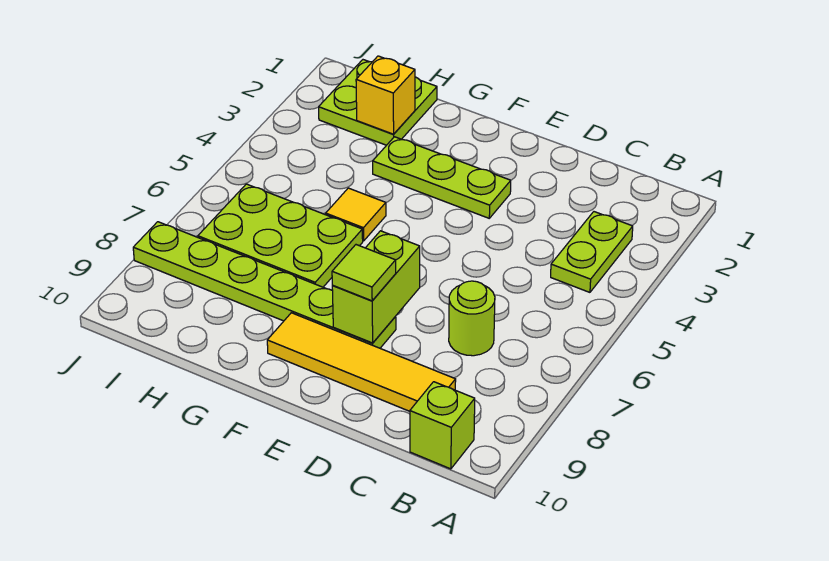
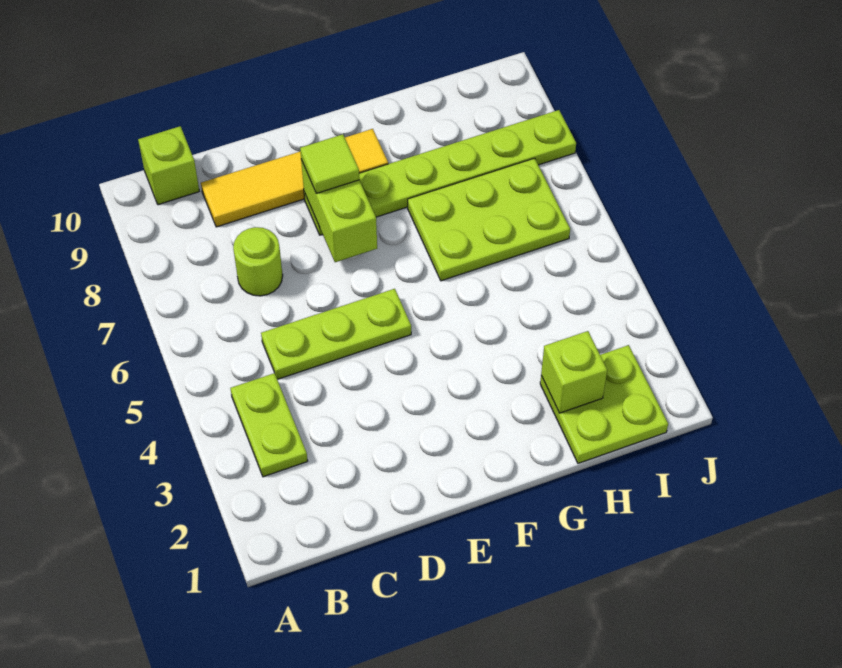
lime plate E3:G3 level 1 -> lime plate C5:E5 level 1
yellow tile G5 level 1 -> none
yellow brick H2 level 2 -> lime brick H2 level 2

